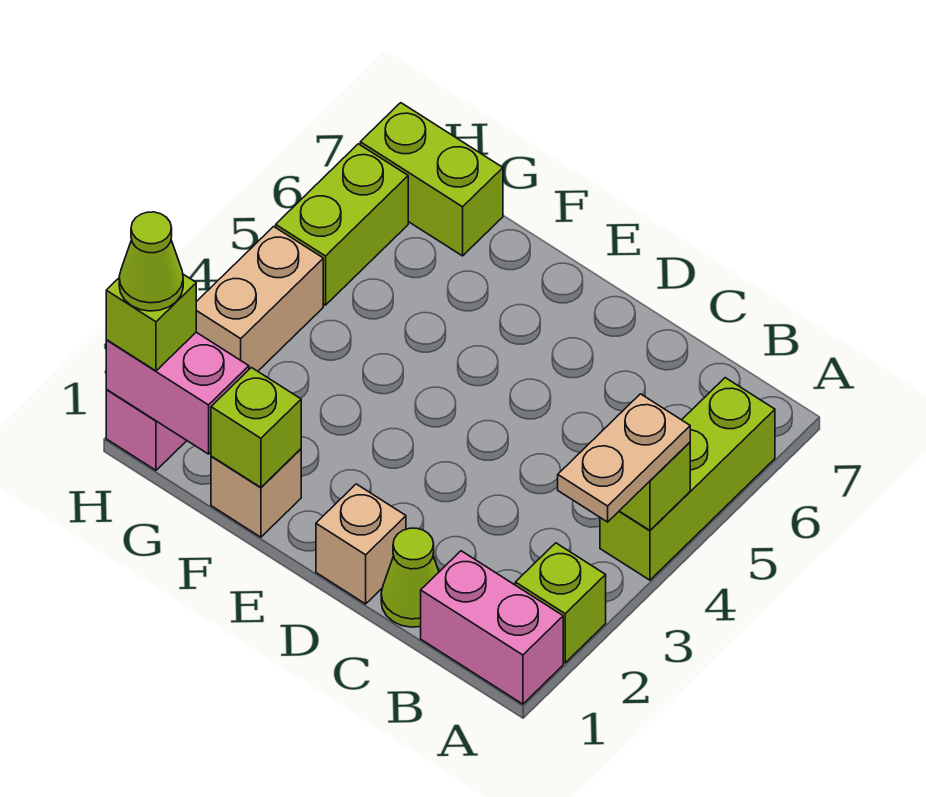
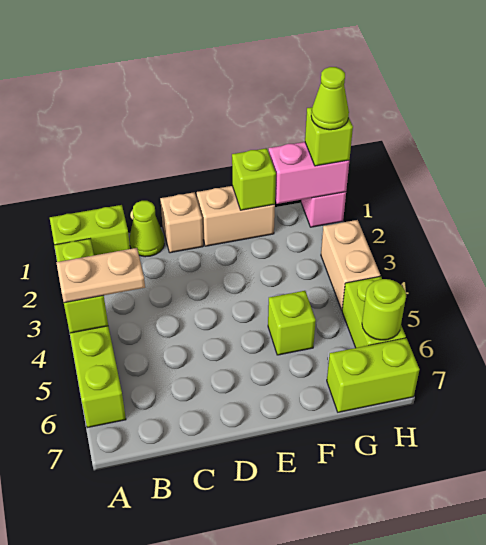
pink brick A1:B1 level 1 -> lime brick A1:B1 level 1
tan plate A3:A4 level 3 -> tan plate A4:B4 level 3
tan brick F1 level 1 -> tan brick E1:F1 level 1
none -> lime brick F5 level 1
none -> lime round brick H6 level 2

